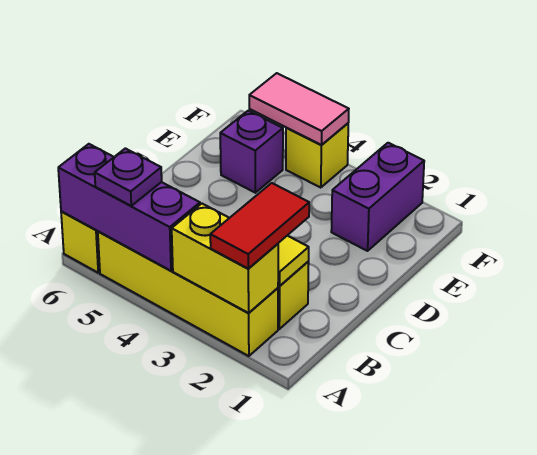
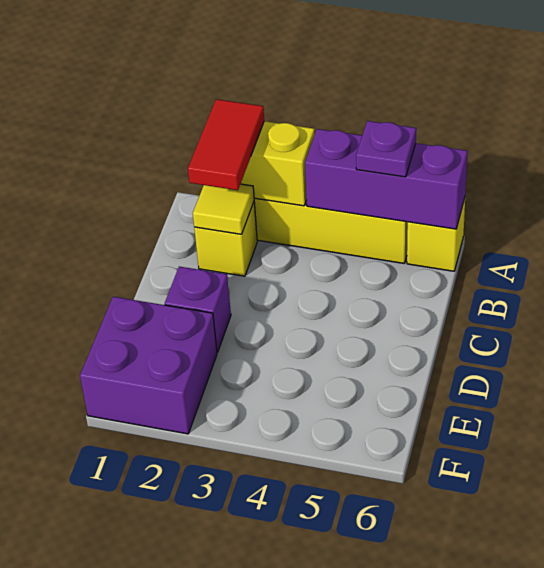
purple brick E2:F2 level 1 -> purple brick E1:F2 level 1
purple brick E5 level 1 -> purple brick D2 level 1
yellow brick F4 level 1 -> none
pink tile F4:F5 level 2 -> none

